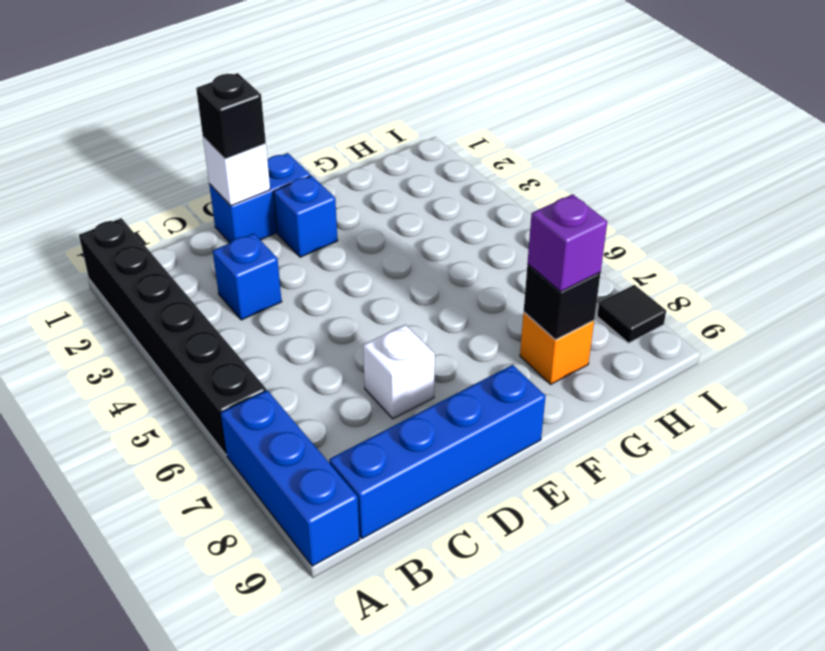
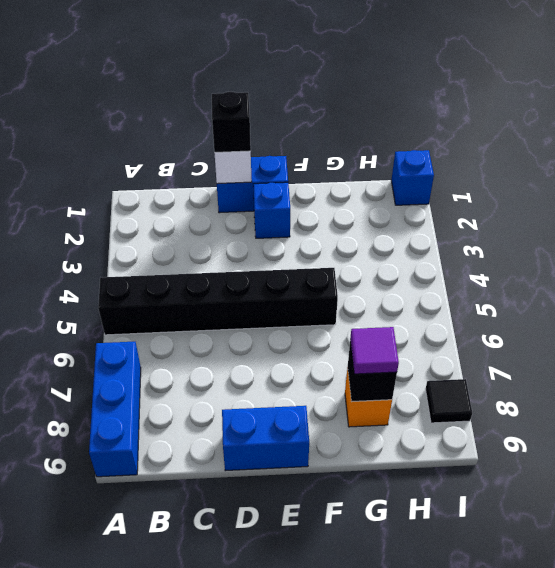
black brick A1:A6 level 1 -> black brick A5:F5 level 1
blue brick B9:E9 level 1 -> blue brick D9:E9 level 1
blue brick C3 level 1 -> blue brick I1 level 1
white brick D7 level 1 -> none
purple brick G8 level 3 -> purple tile G8 level 3

